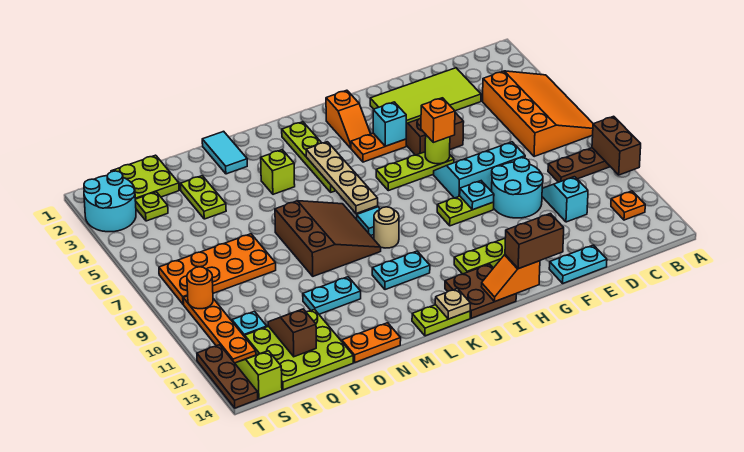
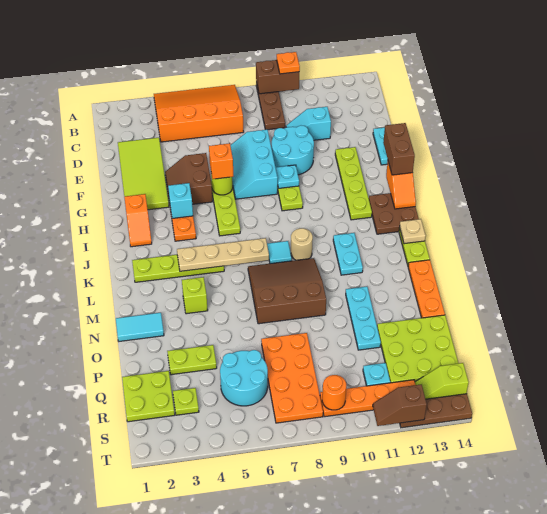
orange plate B12 level 1 -> orange plate A10 level 3
orange slope I2:I3 level 1 top 2 -> orange slope H2:I2 level 1 top H
cyan plate N11:O11 level 1 -> cyan plate N11:P11 level 1
orange plate N14:O14 level 1 -> orange plate M14:O14 level 1
brown slope Q12:Q13 level 2 top 13 -> brown slope T11:T12 level 2 top 12
cyan round brick S2:T3 level 1 -> cyan round brick Q5:R6 level 1

